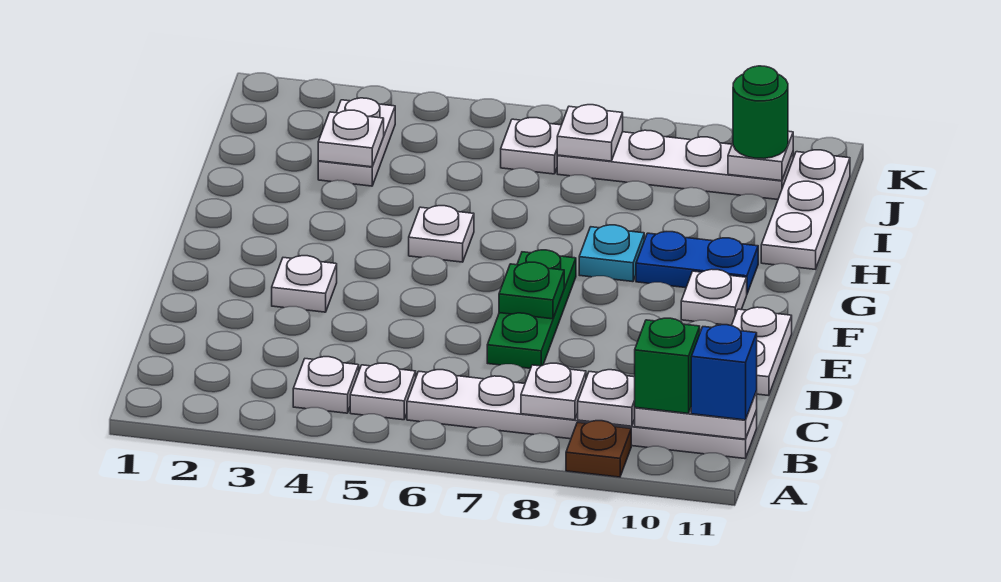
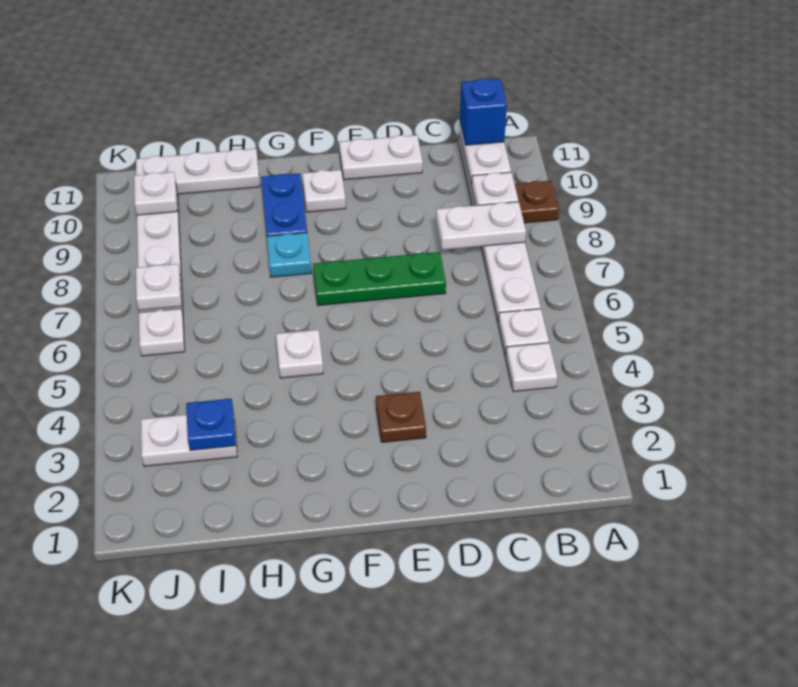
white plate B8 level 2 -> white plate B8:C8 level 2
green brick B10 level 3 -> none
white plate E3 level 1 -> brown plate E3 level 1
green plate E7 level 2 -> none
white plate I3 level 2 -> blue plate I3 level 2
green round brick J10 level 3 -> none

